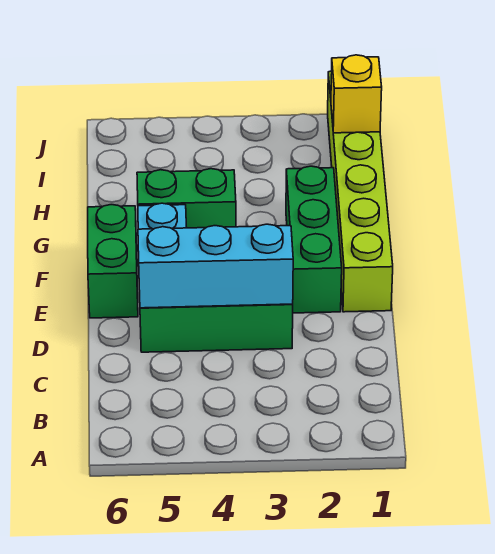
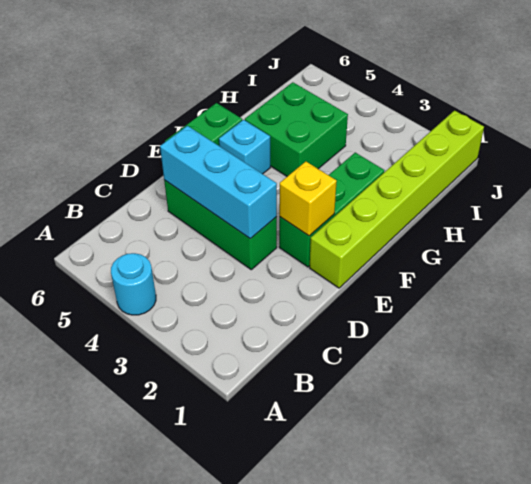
none -> cyan round brick A4 level 1
green brick G4:G5 level 1 -> green brick G4:H5 level 1
yellow brick I1 level 2 -> yellow brick E2 level 2

